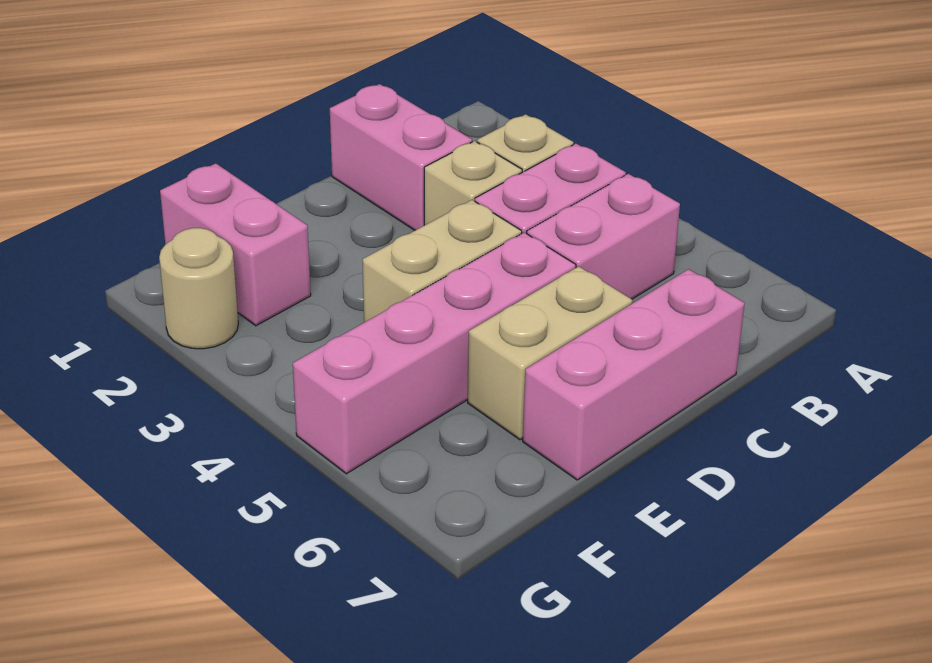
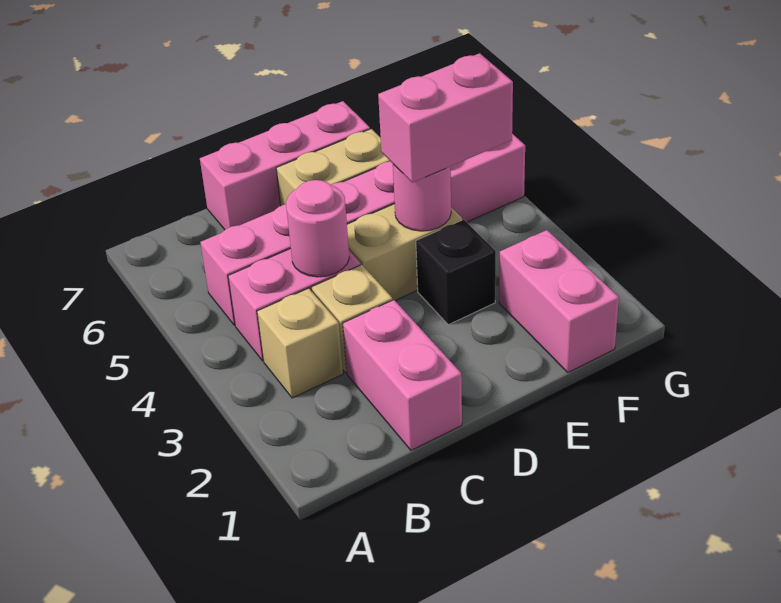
none -> pink round brick C4 level 2
none -> black brick E3 level 1
none -> pink round brick E4 level 2
none -> pink brick E4:F4 level 3
tan round brick G2 level 1 -> none

